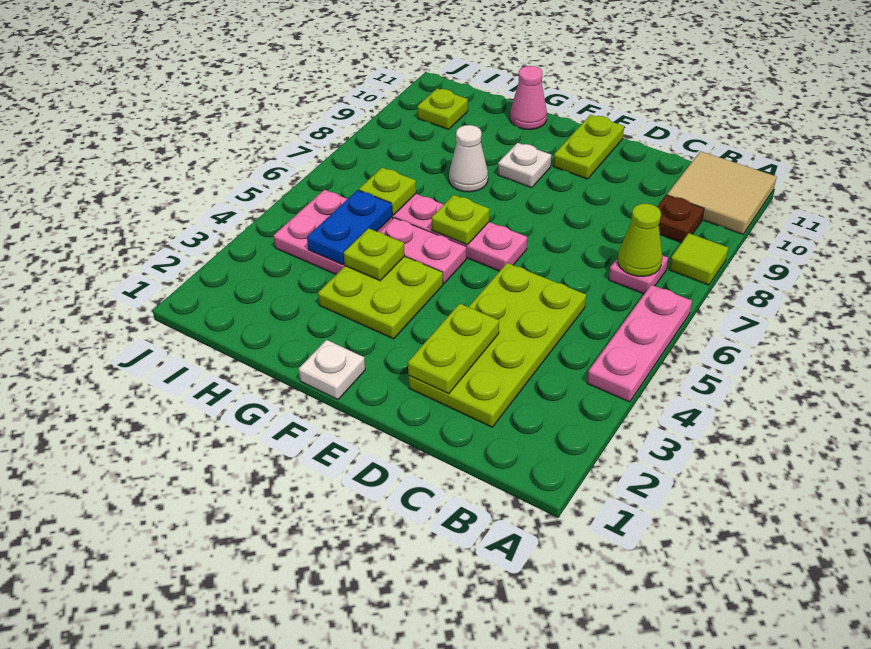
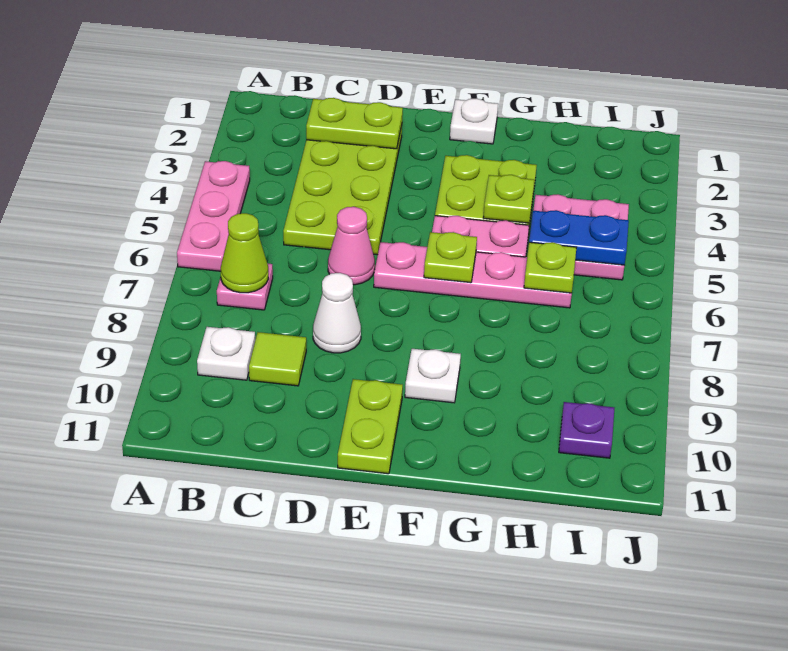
lime tile A8 level 1 -> lime tile C9 level 1
tan tile A10:B11 level 1 -> none
brown plate B9 level 1 -> white plate B9 level 1
lime plate D2:D3 level 2 -> lime plate C2:D2 level 2
white cone G8 level 1 -> white cone D8 level 1
pink cone G11 level 1 -> pink cone D6 level 1
blue plate H4:H5 level 2 -> blue plate H5:I5 level 2
lime plate I10 level 1 -> purple plate I10 level 1

